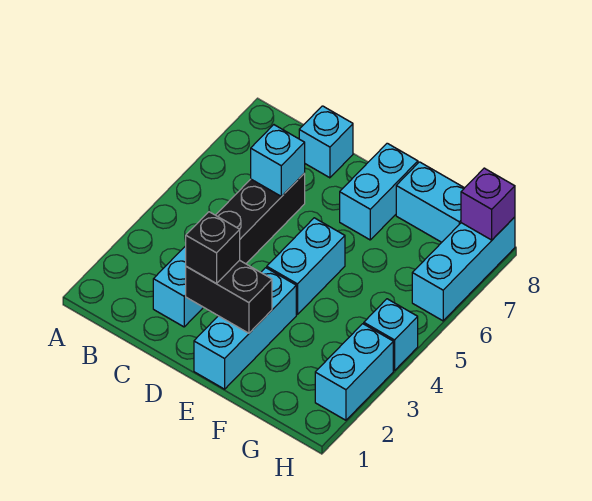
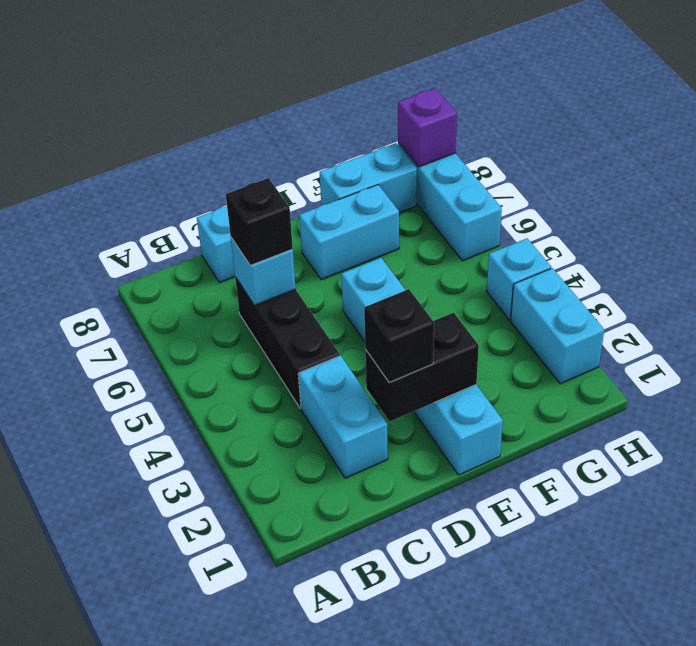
none -> black brick C6 level 3
cyan brick E7:E8 level 1 -> cyan brick E7:F7 level 1

